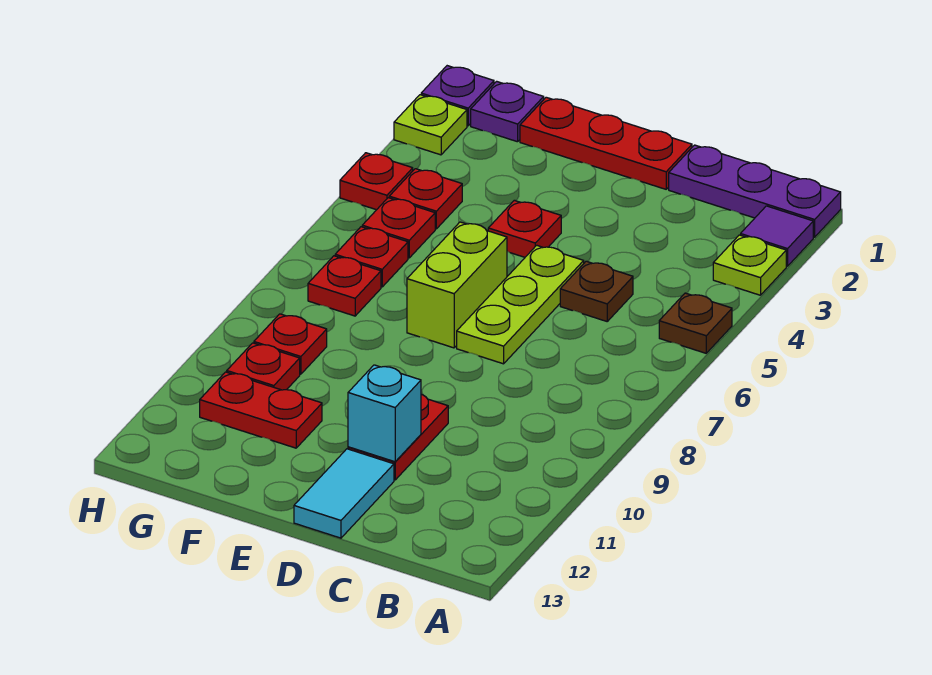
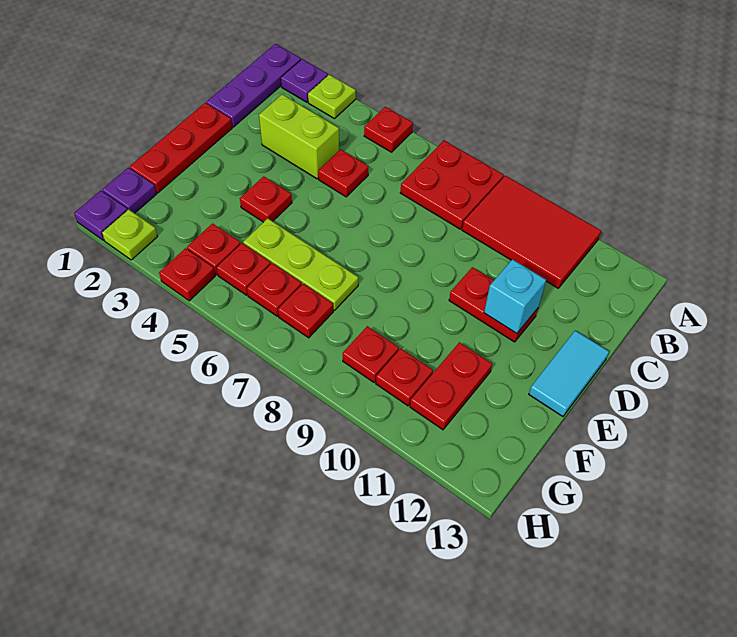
purple tile A2 level 1 -> purple plate A2 level 1
brown plate A5 level 1 -> red plate A5 level 1
none -> red plate A7:B8 level 1
none -> red tile A9:B11 level 1
brown plate C5 level 1 -> red plate C5 level 1
lime plate D5:D7 level 1 -> lime plate F5:F7 level 1
cyan tile D12:D13 level 1 -> cyan tile D13:E13 level 1
lime brick E6:E7 level 1 -> lime brick C3:C4 level 1

